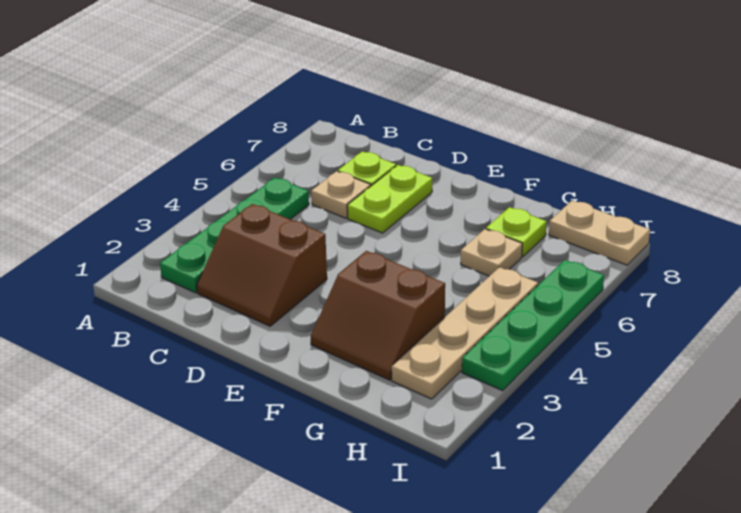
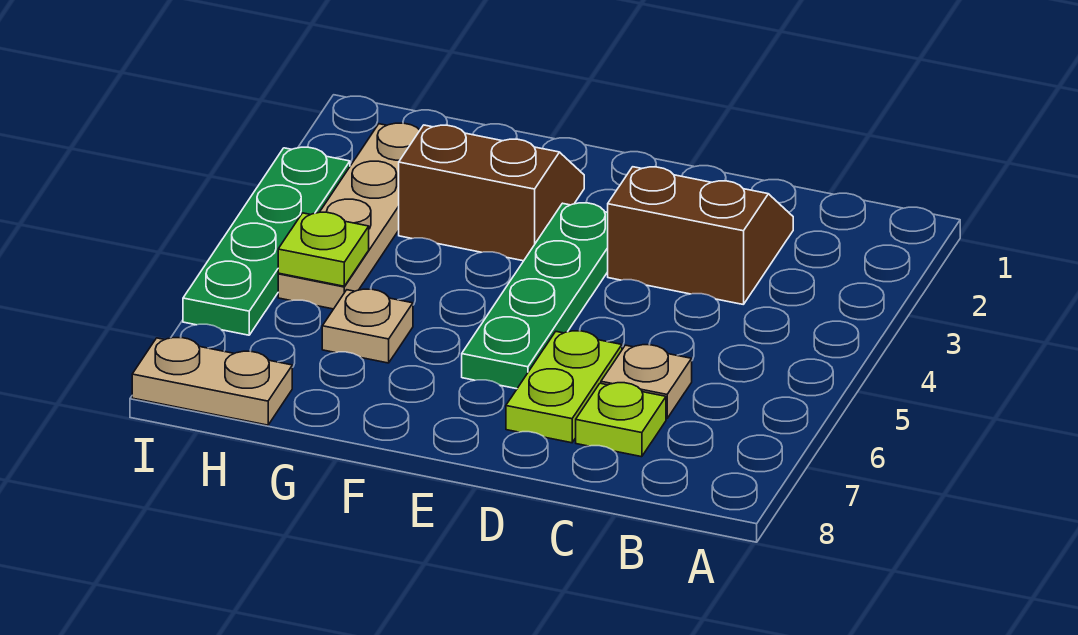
green plate B2:B5 level 1 -> green plate E3:E6 level 1
lime plate G7 level 1 -> lime plate H5 level 2

